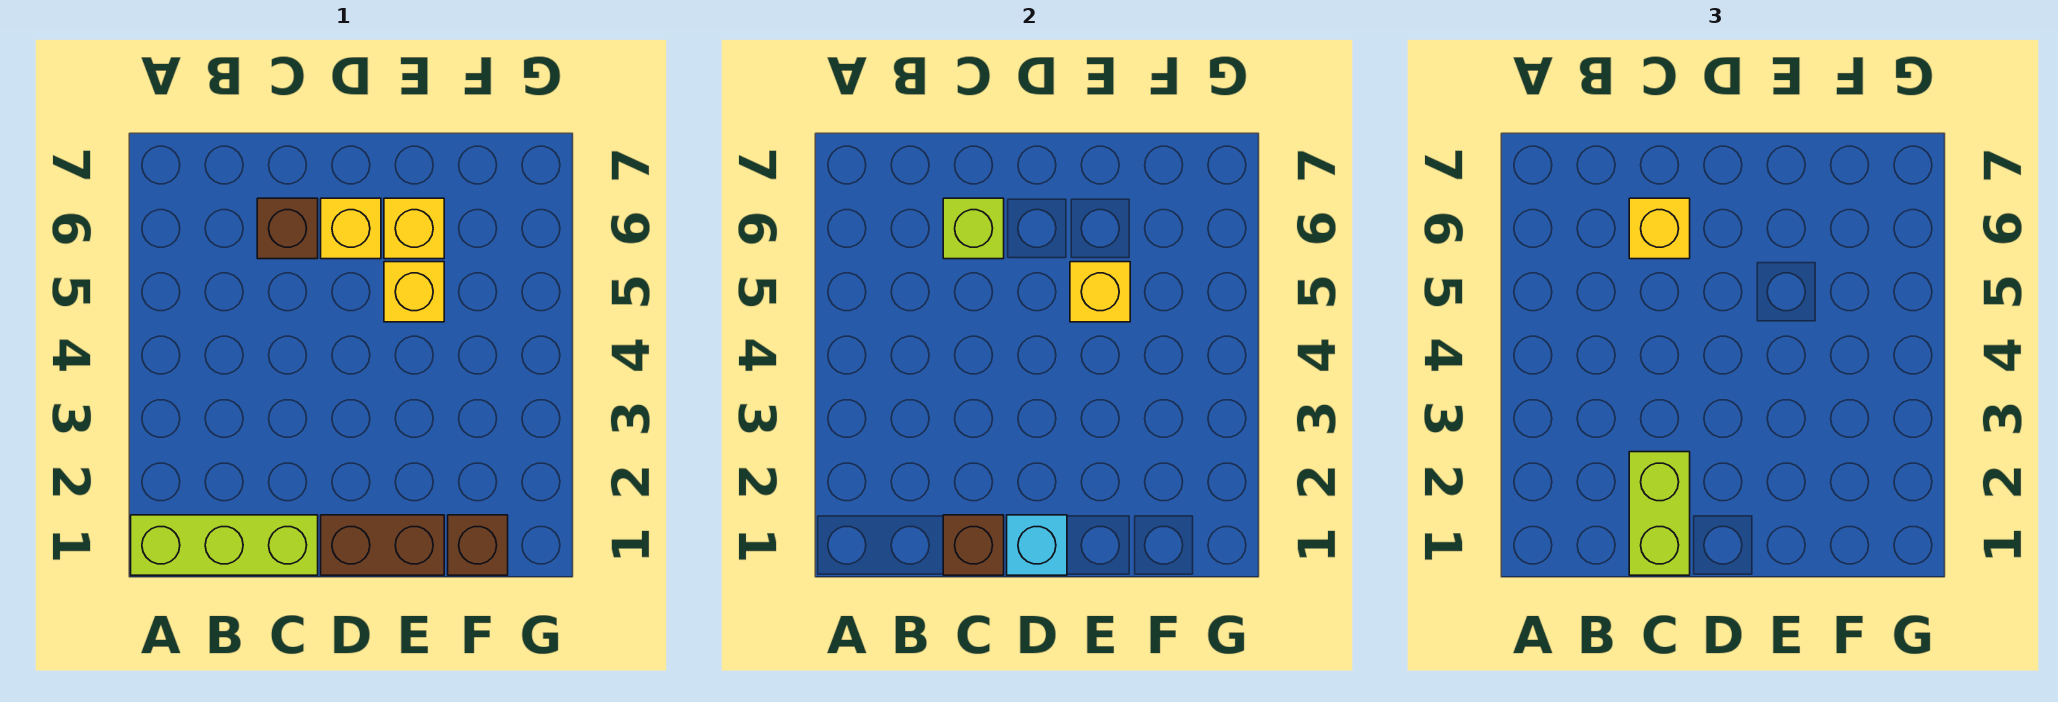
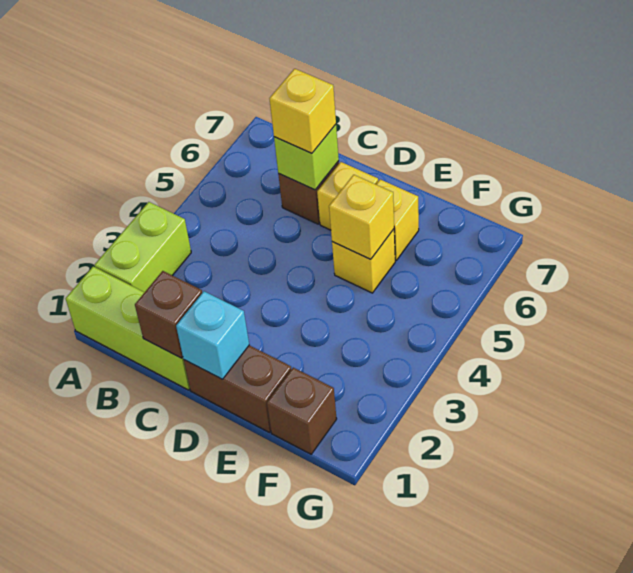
lime brick C1:C2 level 3 -> lime brick A2:A3 level 1

